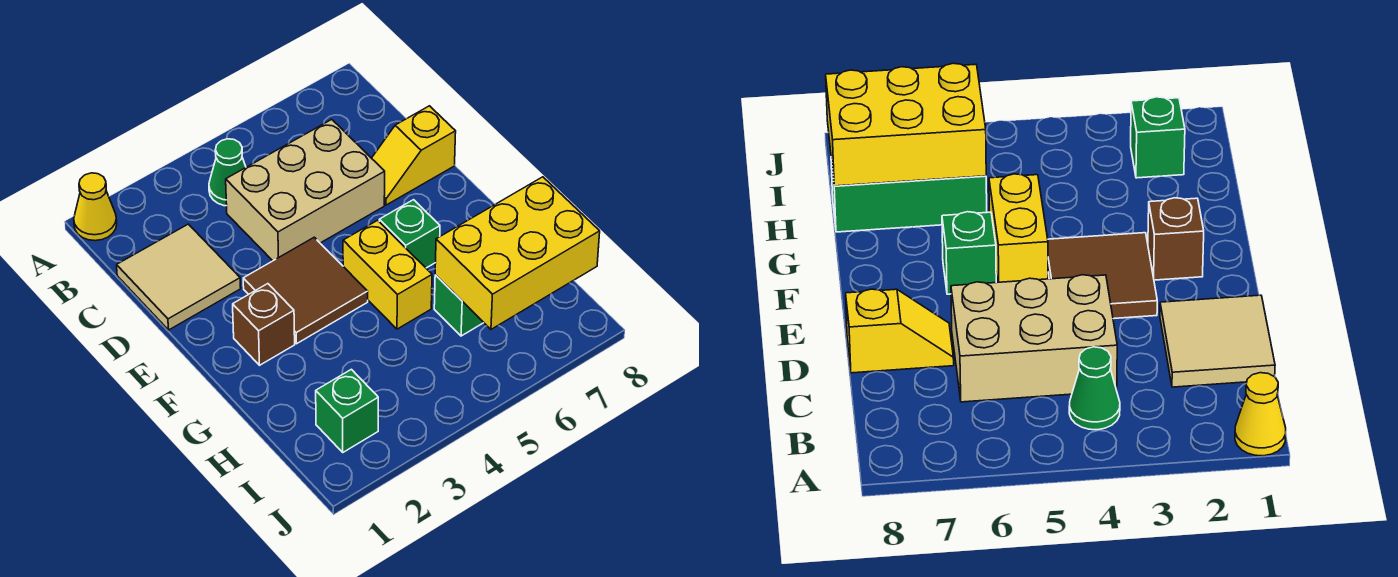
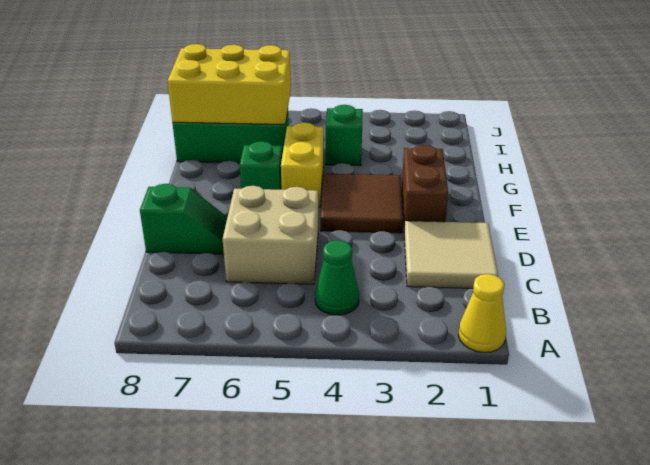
tan brick C4:D6 level 1 -> tan brick C5:D6 level 1
yellow slope D7:D8 level 1 top 8 -> green slope D7:D8 level 1 top 8
brown brick F2 level 1 -> brown brick E2:F2 level 1
green brick I2 level 1 -> green brick H4 level 1

